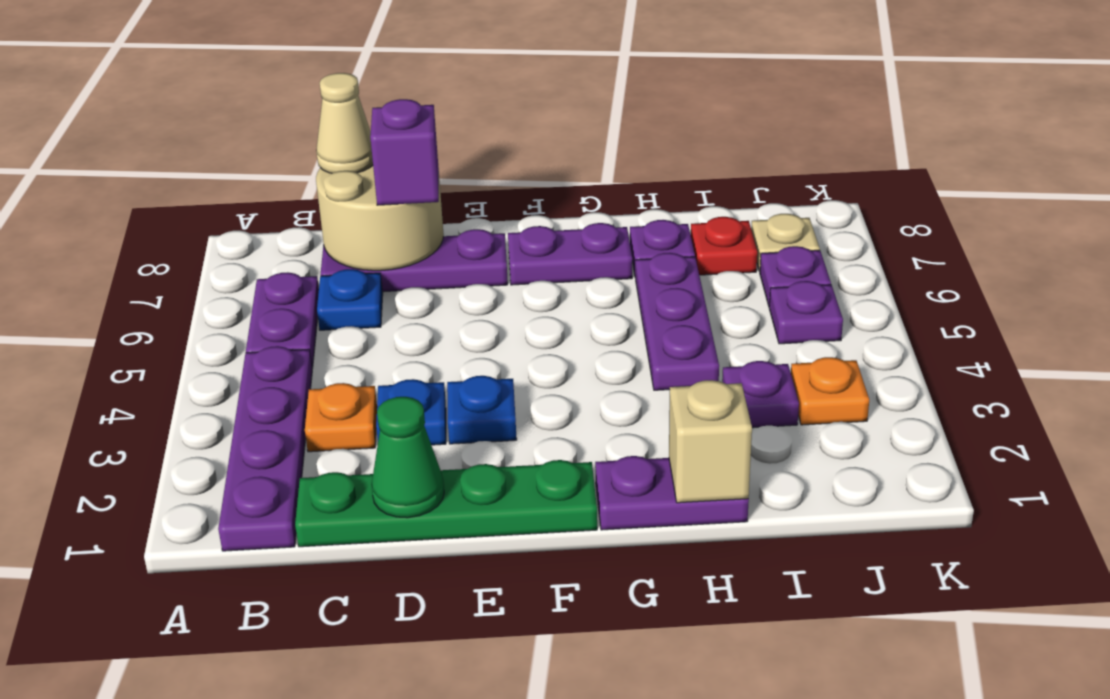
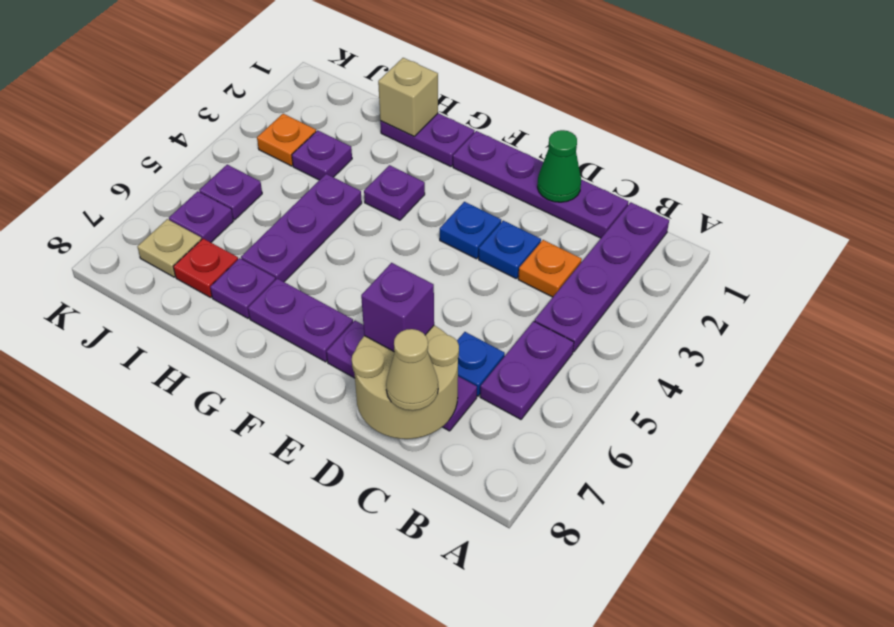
green plate C1:F1 level 1 -> purple plate C1:F1 level 1
none -> purple plate G3 level 1

